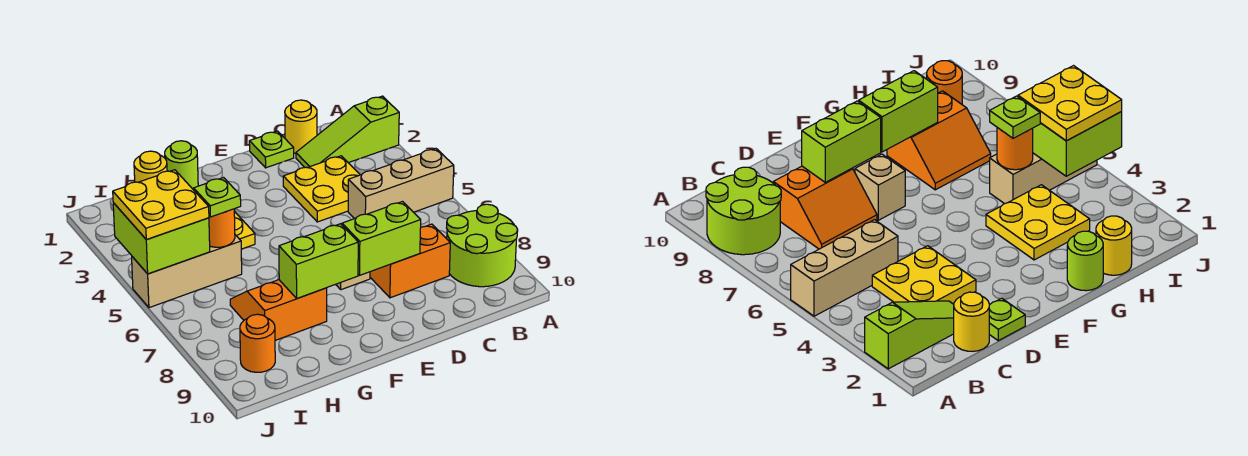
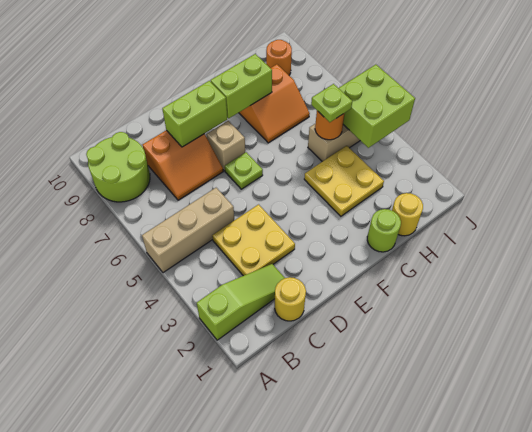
lime plate D1 level 1 -> lime plate E6 level 1
yellow plate I4:J5 level 3 -> none

